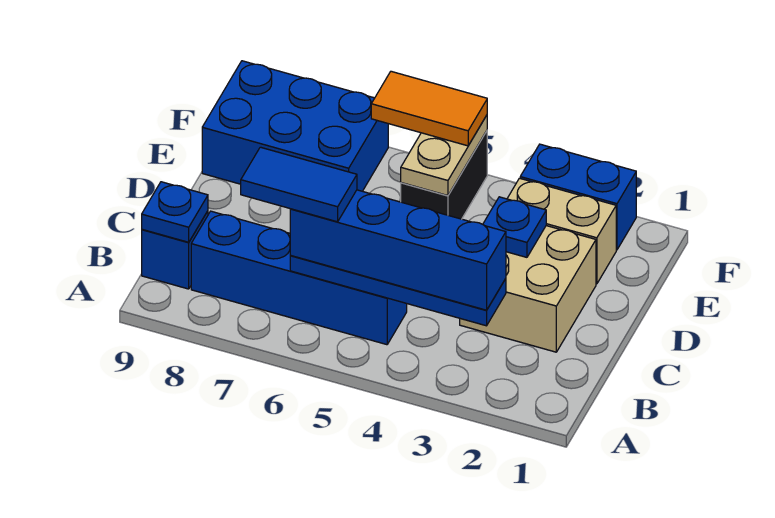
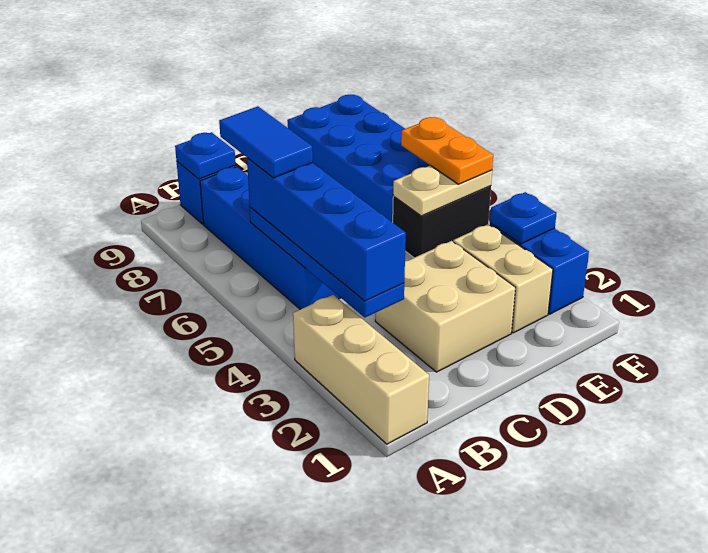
none -> tan brick A1:A3 level 1
blue plate D3 level 2 -> blue plate F3 level 2
blue brick E7:F9 level 1 -> blue brick E6:F9 level 1
orange tile F5:F6 level 3 -> orange plate F5:F6 level 3

